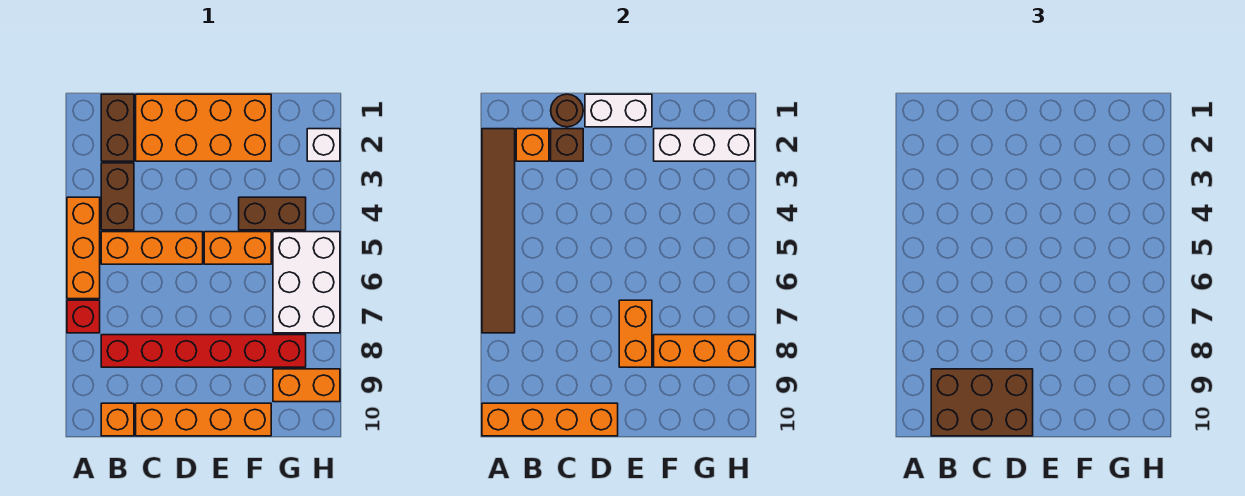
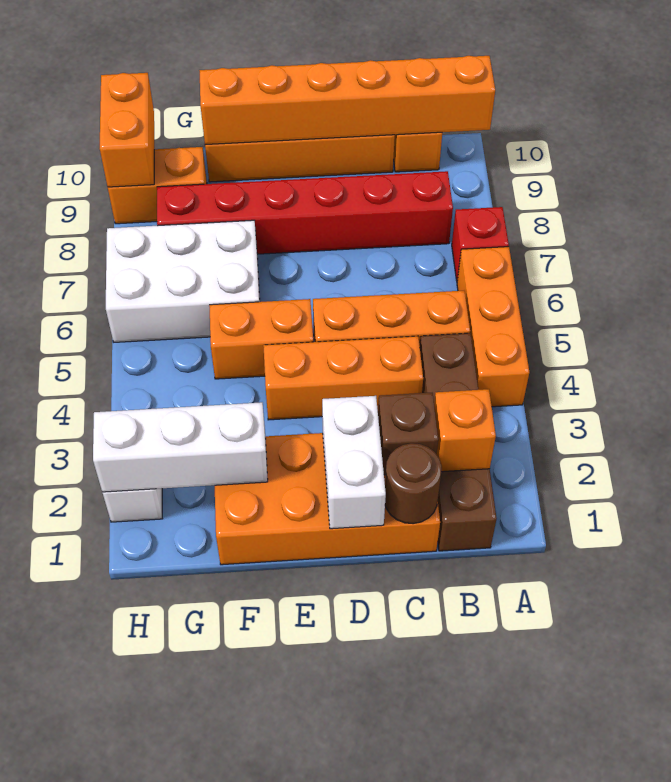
brown tile A2:A7 level 2 -> none
orange brick A10:D10 level 2 -> orange brick A10:F10 level 2
brown brick B9:D10 level 3 -> none
white brick D1:E1 level 2 -> white brick D1:D2 level 2
orange brick E7:E8 level 2 -> orange brick H9:H10 level 2
brown brick F4:G4 level 1 -> none
orange brick F8:H8 level 2 -> orange brick C4:E4 level 1
white brick G5:H7 level 1 -> white brick F6:H7 level 1

